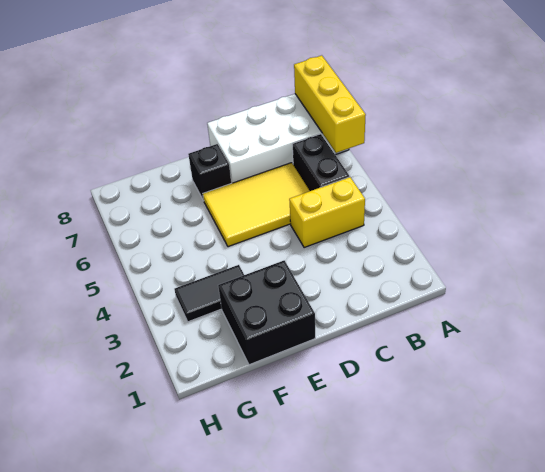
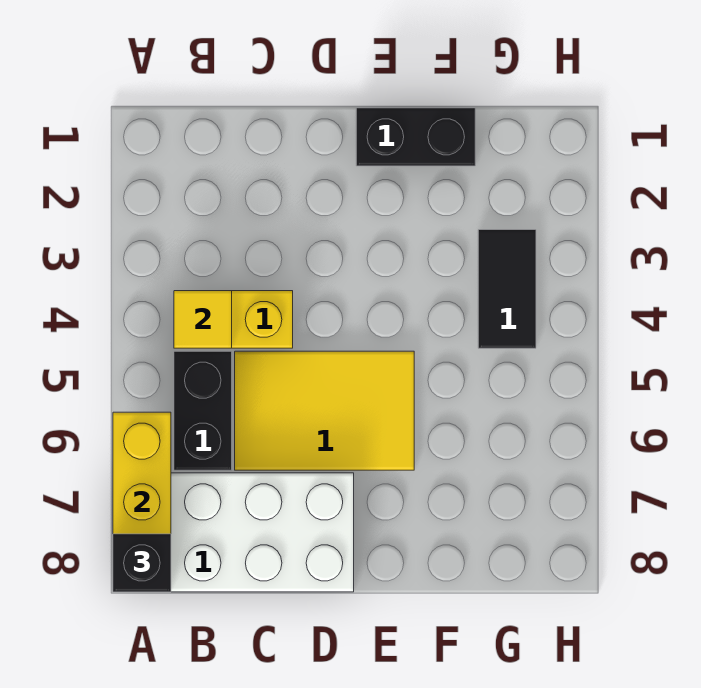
none -> yellow tile B4 level 2
black brick E1:F2 level 1 -> black brick E1:F1 level 1
black brick E7 level 1 -> black brick A8 level 3
black tile F3:G3 level 1 -> black tile G3:G4 level 1

